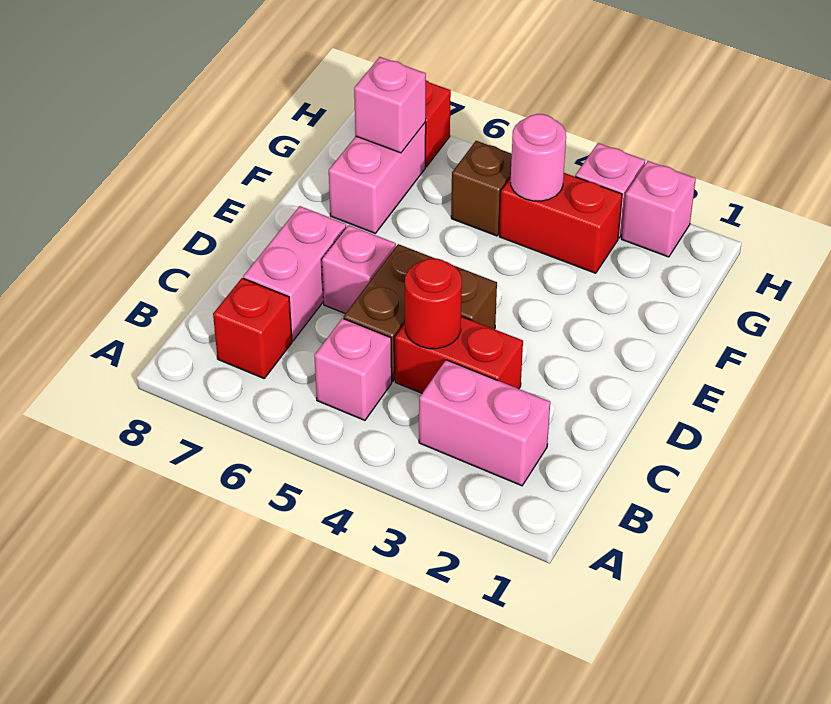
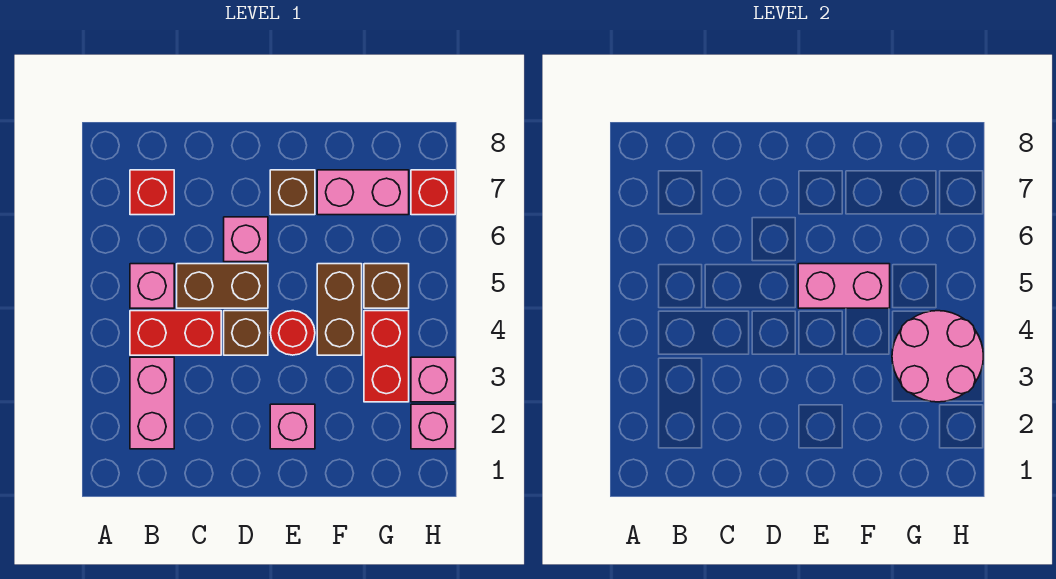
red brick C3:C4 level 1 -> red brick B4:C4 level 1
red round brick C4 level 2 -> red round brick E4 level 1
pink brick C7:D7 level 1 -> pink brick E5:F5 level 2
none -> brown brick E7 level 1
none -> brown brick F4:F5 level 1
pink round brick G4 level 2 -> pink round brick G3:H4 level 2
pink brick G7 level 2 -> pink brick E2 level 1

